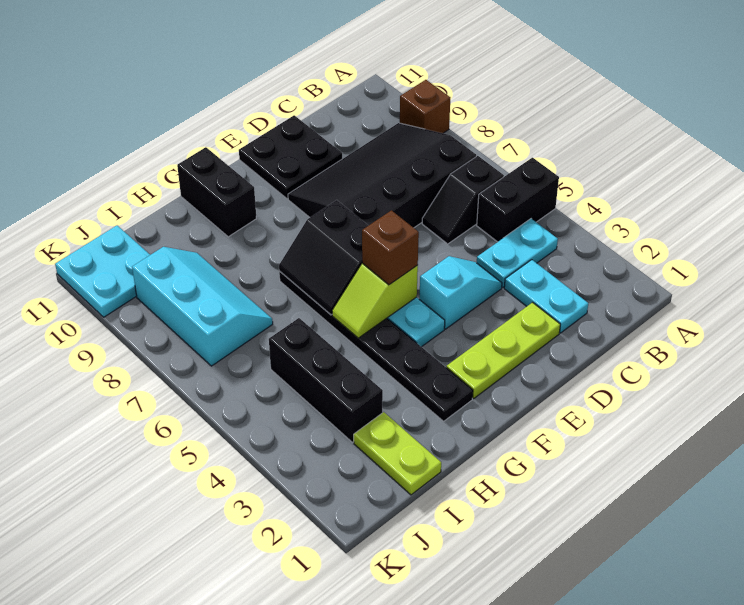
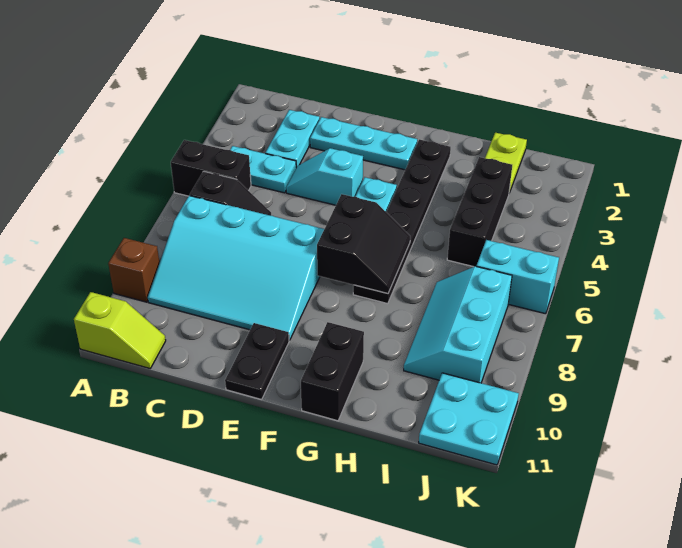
black slope B7:E9 level 1 top 7 -> cyan slope B7:E9 level 1 top 7
lime plate D2:F2 level 1 -> cyan plate D2:F2 level 1
black plate D10:E11 level 1 -> black plate E10:E11 level 1
lime slope F5:G5 level 2 top F -> lime slope A11:B11 level 1 top A
brown brick F5 level 3 -> none
none -> cyan brick J6:K6 level 1

